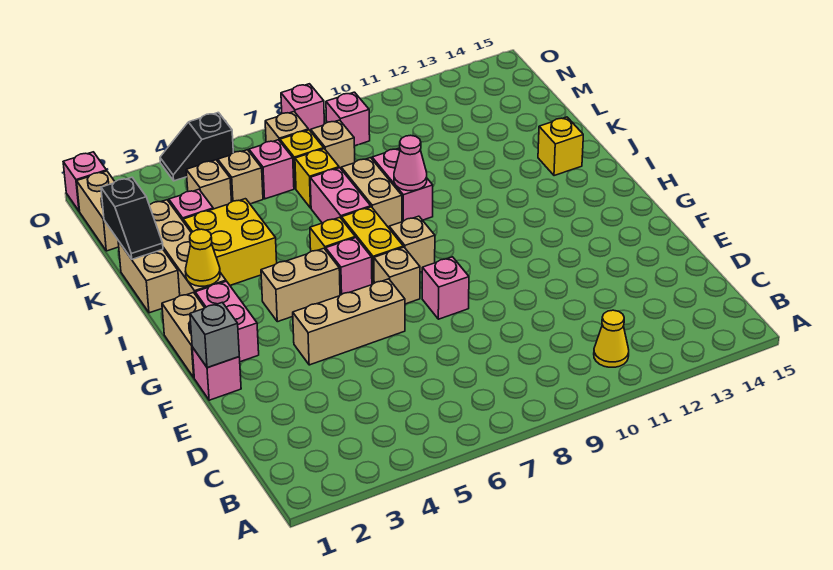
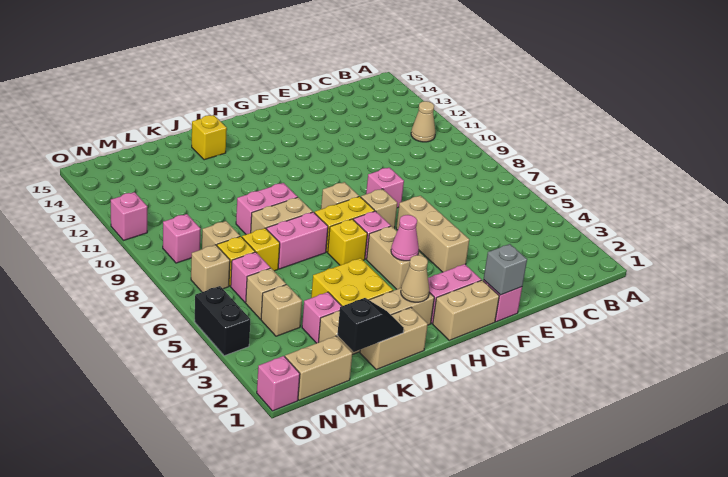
yellow cone B11 level 1 -> tan cone B11 level 1
yellow cone I2 level 2 -> tan cone I2 level 2
pink cone J9 level 2 -> pink cone H4 level 2
black slope O4:O5 level 1 top 5 -> black brick O4:O5 level 1
pink brick O8 level 1 -> pink brick O11 level 1

